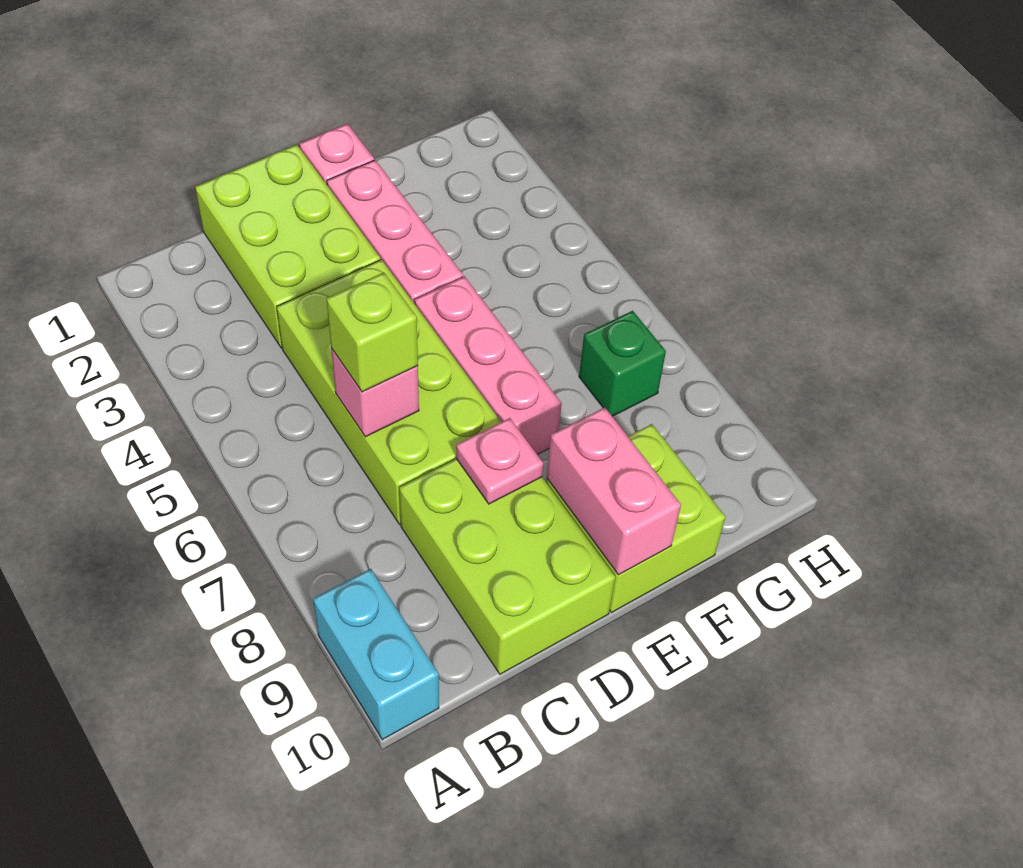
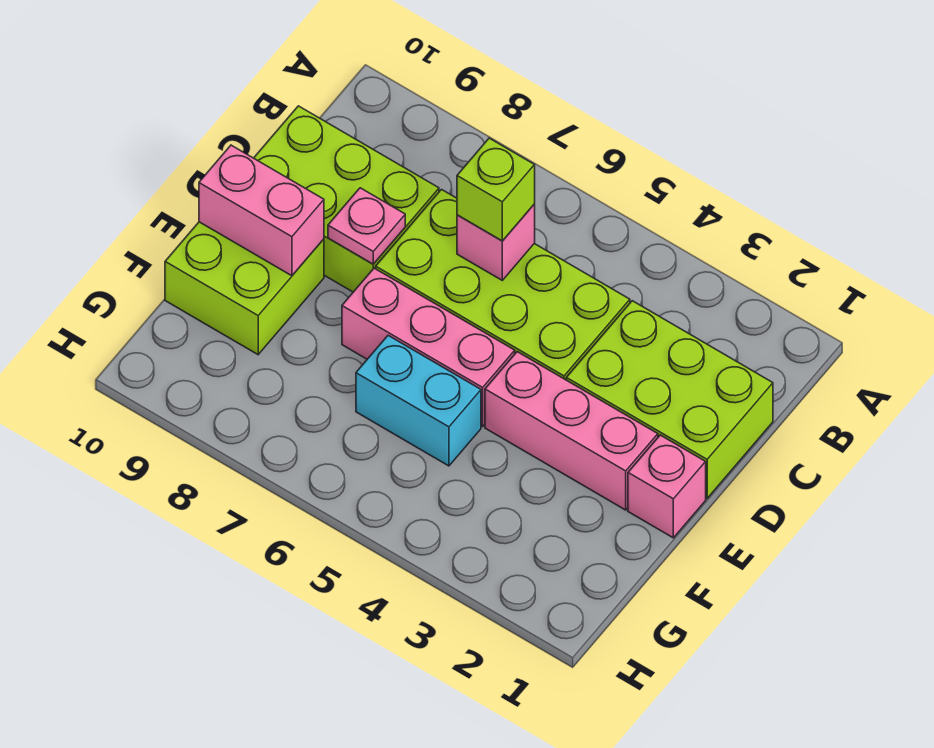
cyan brick A9:A10 level 1 -> cyan brick F5:F6 level 1
green brick G7 level 1 -> none

